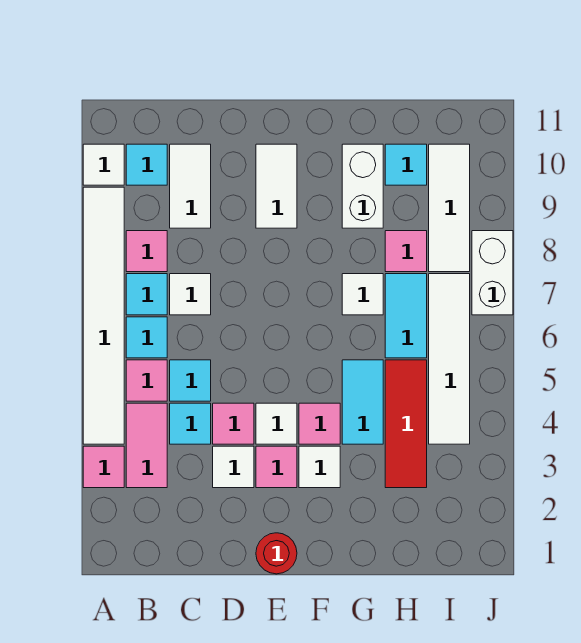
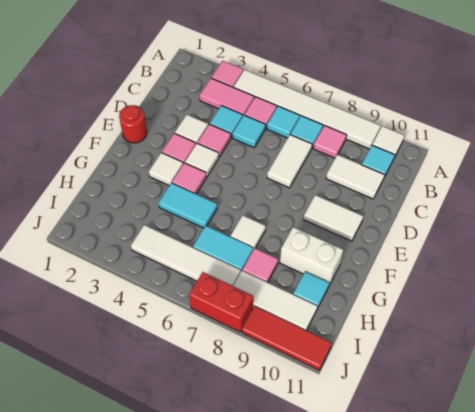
white tile C7 level 1 -> white tile C7:D7 level 1
red tile H3:H5 level 1 -> red tile J9:J11 level 1
white brick J7:J8 level 1 -> red brick J7:J8 level 1

